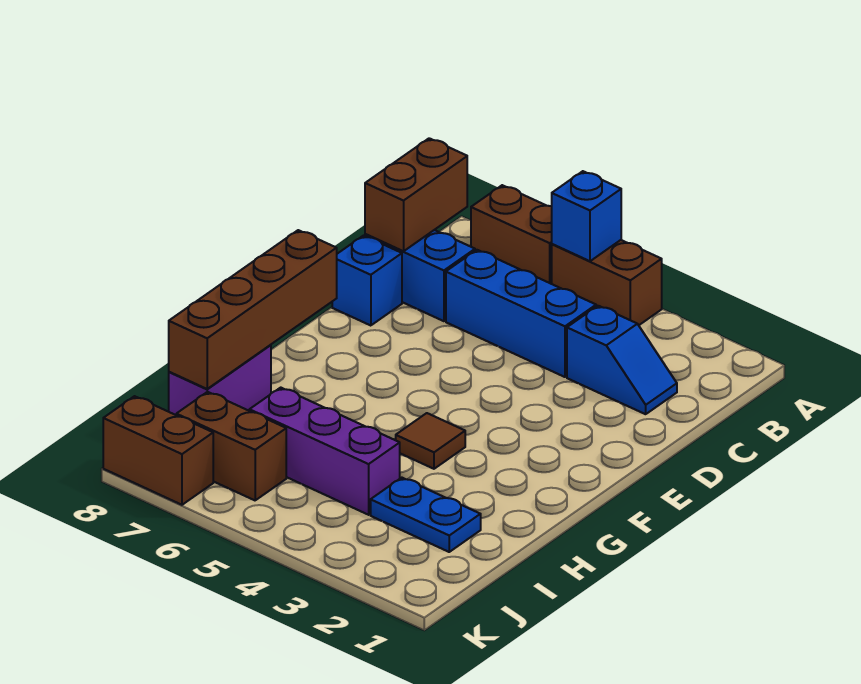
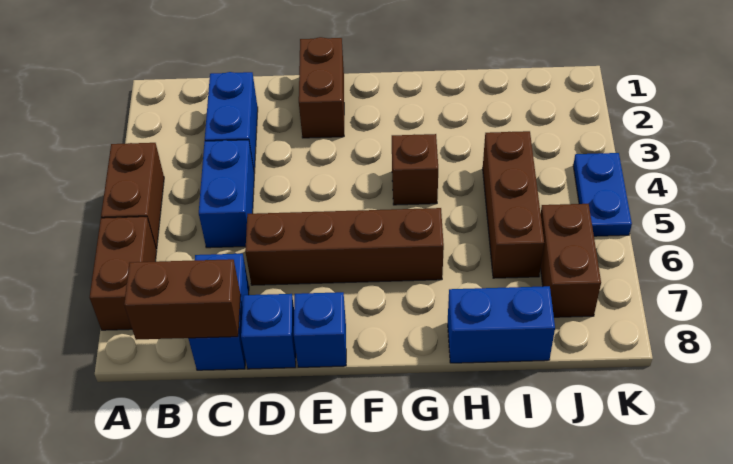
blue brick A5 level 2 -> blue brick E8 level 1
blue slope C2:C3 level 1 top 3 -> blue brick C2:C3 level 1
blue brick C4:C6 level 1 -> blue brick C4:C5 level 1
brown brick F8:I8 level 2 -> brown brick D6:G6 level 1
brown tile G4 level 1 -> brown brick G4 level 1
purple brick H8:I8 level 1 -> blue brick H8:I8 level 1
blue plate I2:I3 level 1 -> blue plate K4:K5 level 1
purple brick I4:I6 level 1 -> brown brick I4:I6 level 1
brown brick K7:K8 level 1 -> brown brick E1:E2 level 1

